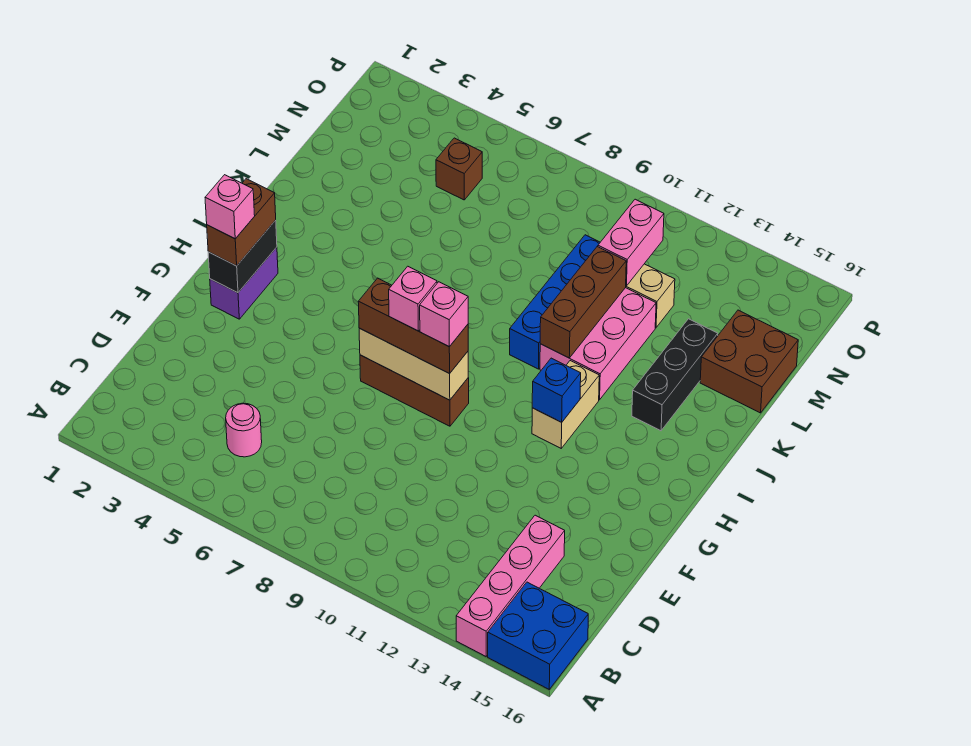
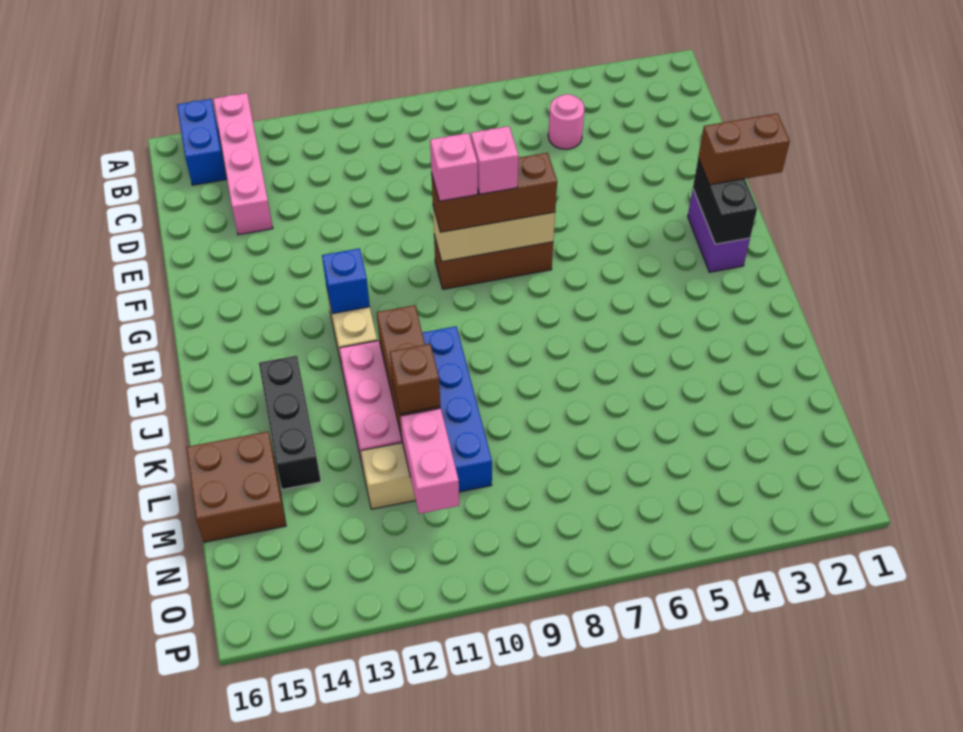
blue brick A15:B16 level 1 -> blue brick A15:B15 level 1
brown brick G2:H2 level 3 -> brown brick G1:G2 level 3
pink brick G2 level 4 -> none
brown brick N5 level 1 -> brown brick L11 level 3

